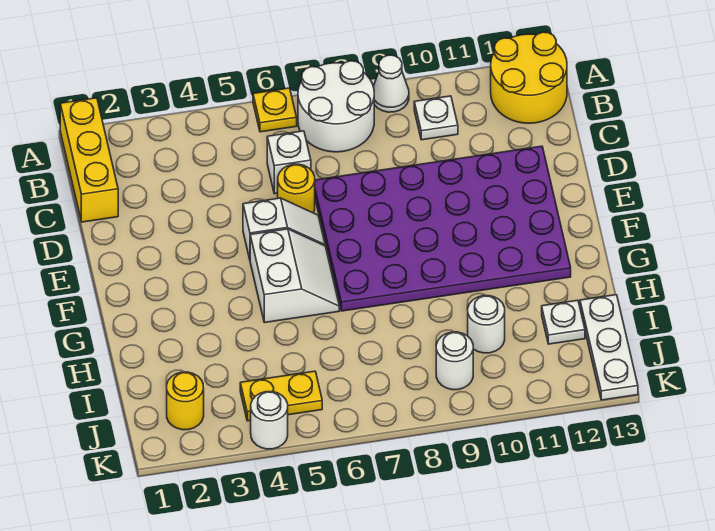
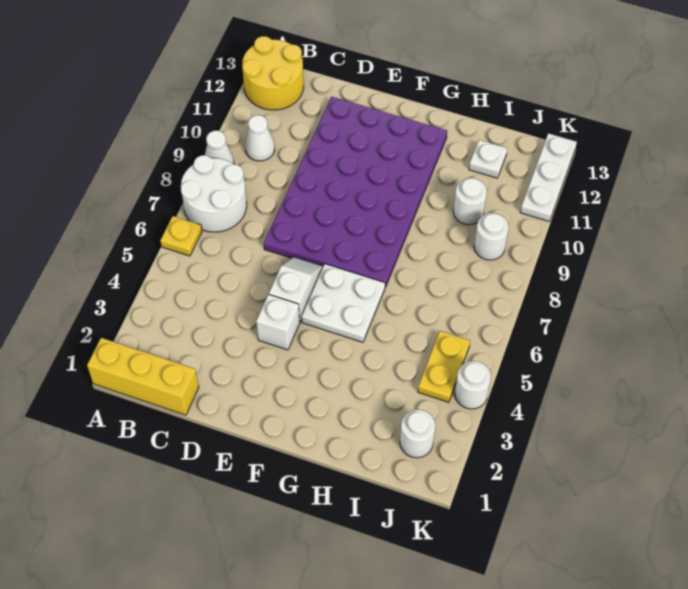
white plate B10 level 1 -> white cone B10 level 1
white brick C6 level 1 -> white brick E4 level 1
yellow round brick D6 level 1 -> none
white slope F5:G6 level 1 top 5 -> white plate F5:G6 level 1
white plate I13:K13 level 1 -> white plate K11:K13 level 1
yellow round brick J2 level 1 -> white round brick J2 level 1

